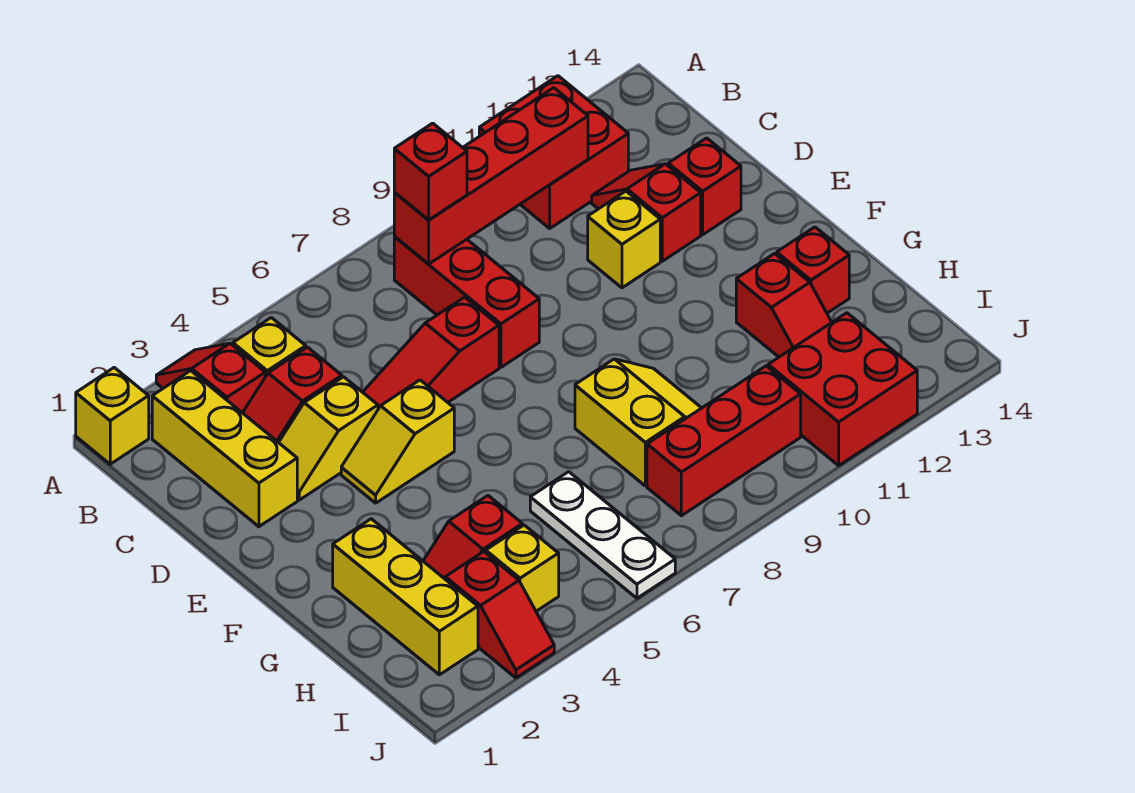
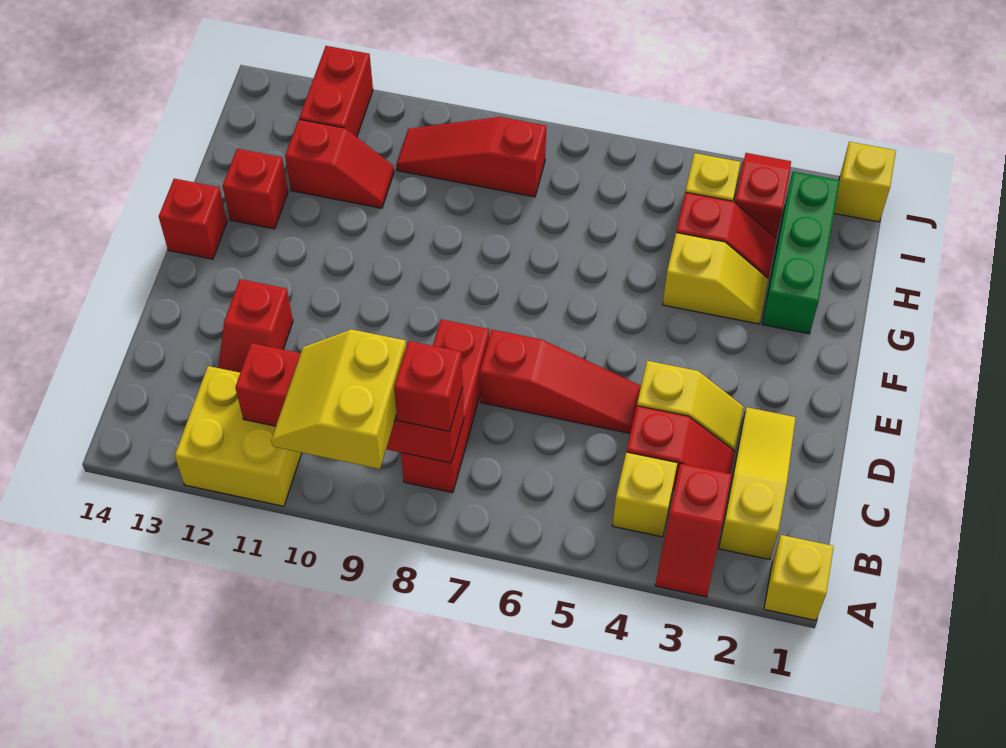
red brick A11:B12 level 1 -> yellow brick A11:B12 level 1
yellow brick B2:D2 level 1 -> yellow slope B2:D2 level 1 top B
yellow brick D11 level 1 -> yellow brick J1 level 1
red brick D13 level 1 -> red brick F14 level 1
yellow slope E4:E5 level 1 top 5 -> yellow slope G3:G4 level 1 top 4
yellow brick G2:I2 level 1 -> green brick G2:I2 level 1
yellow slope G8:H9 level 1 top 8 -> yellow slope A9:B10 level 3 top 9
red slope G12:H12 level 1 top G -> red slope H11:H12 level 1 top 12
white plate H6:J6 level 1 -> none
red brick I8:I10 level 1 -> red slope I8:I10 level 1 top 8
red brick I11:J12 level 1 -> red brick I12:J12 level 1

